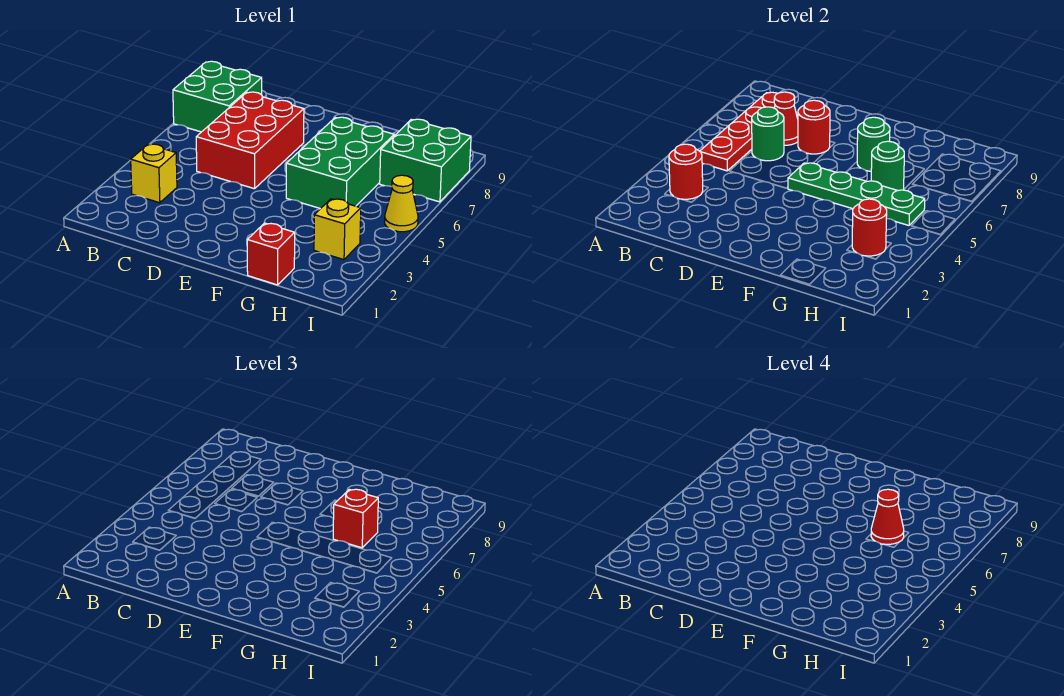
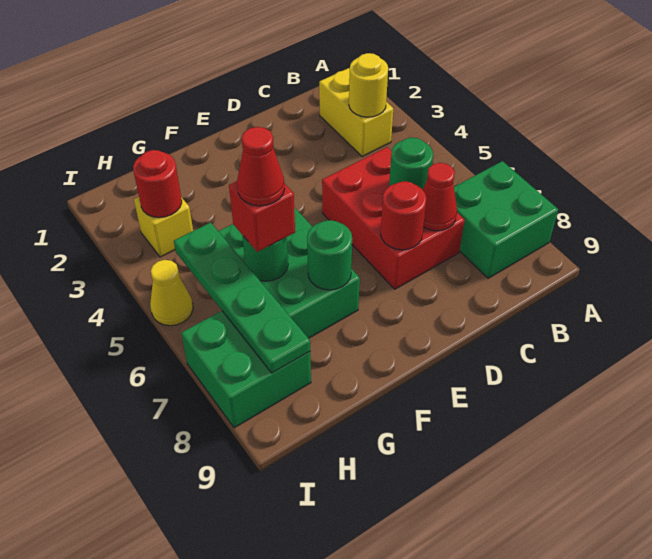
yellow brick B3 level 1 -> yellow brick B2:B3 level 1
red round brick B3 level 2 -> yellow round brick B3 level 2
red plate B5:B8 level 2 -> none
green plate E5:H5 level 2 -> green plate H5:H8 level 2
red brick G1 level 1 -> none

